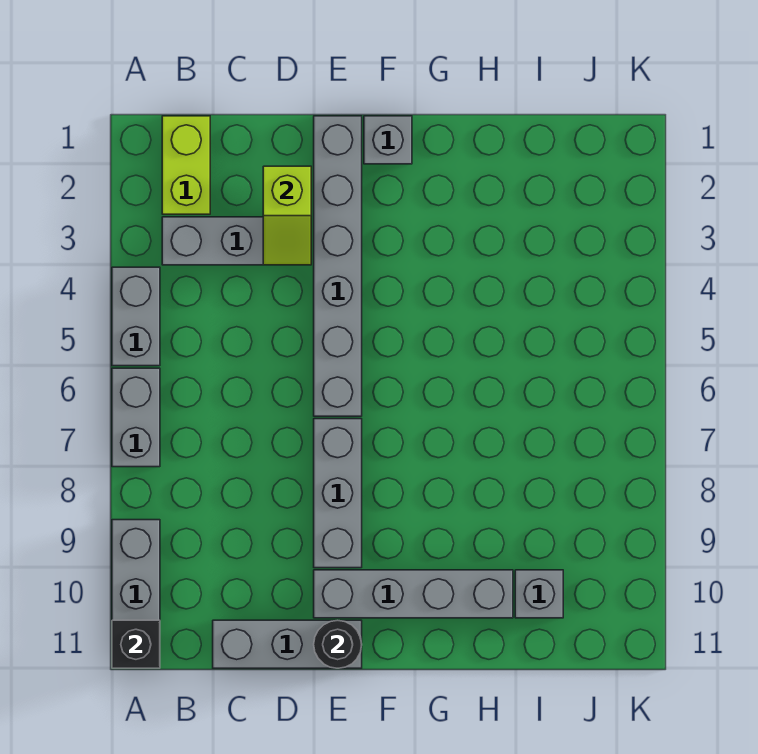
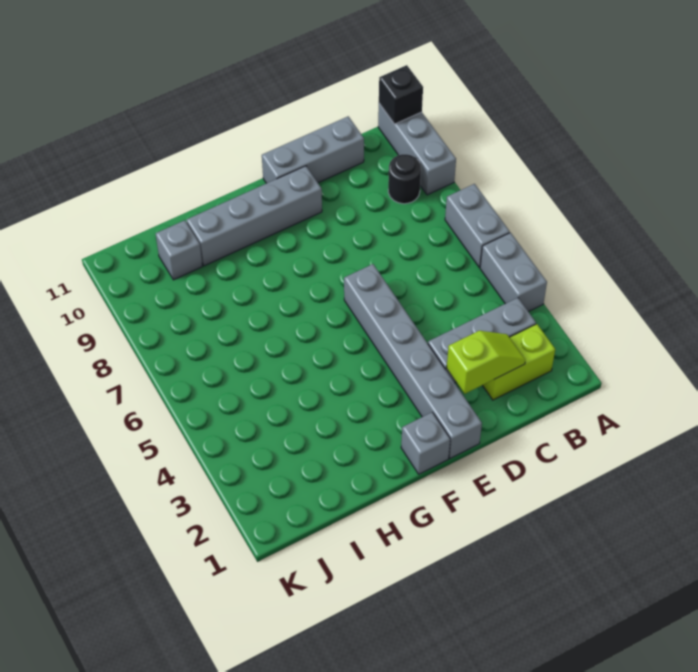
lime brick B1:B2 level 1 -> lime brick B2:C2 level 1
lime slope D2:D3 level 2 top 2 -> lime slope C2:D2 level 2 top D
grey brick E7:E9 level 1 -> none
black round brick E11 level 2 -> black round brick B9 level 1

